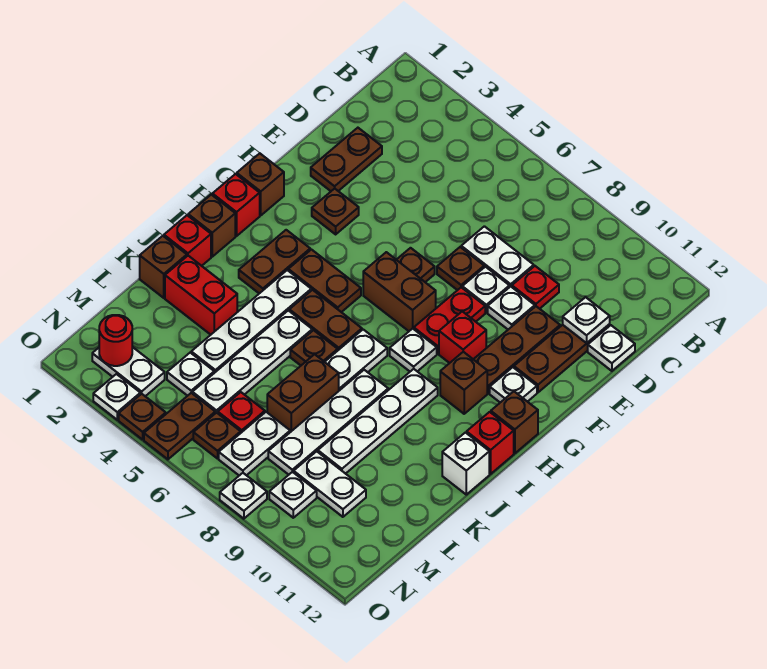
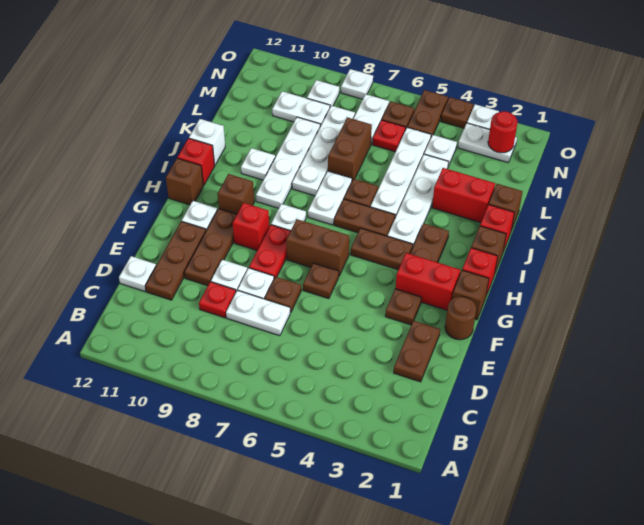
white plate D11 level 2 -> white plate J10 level 1
none -> brown round brick F1 level 1
none -> red brick G2:G3 level 1

